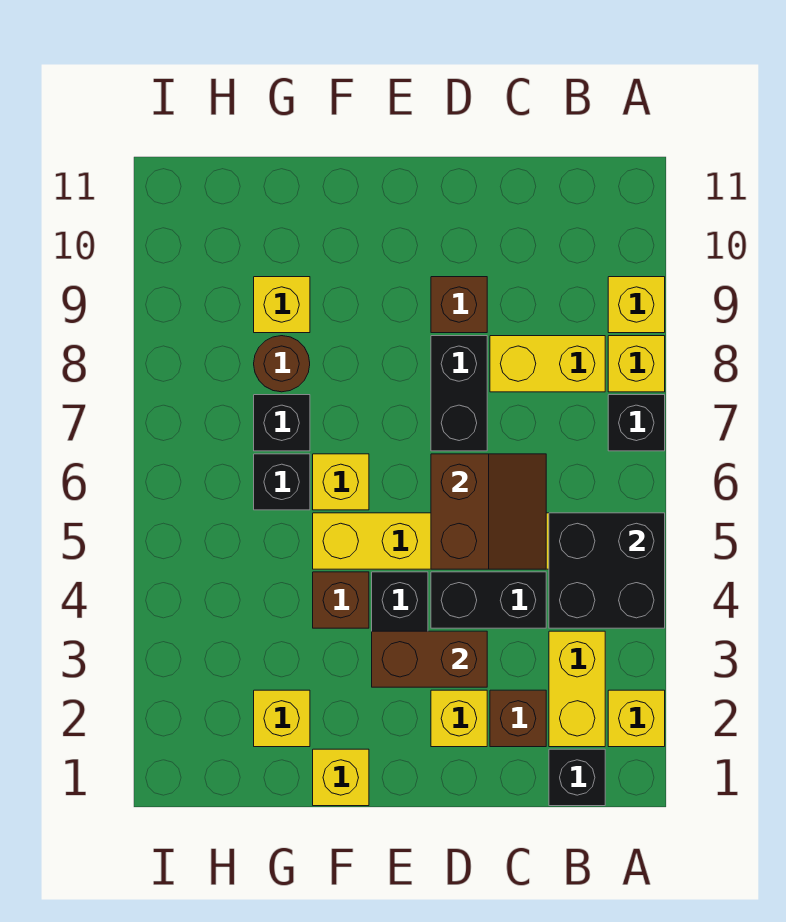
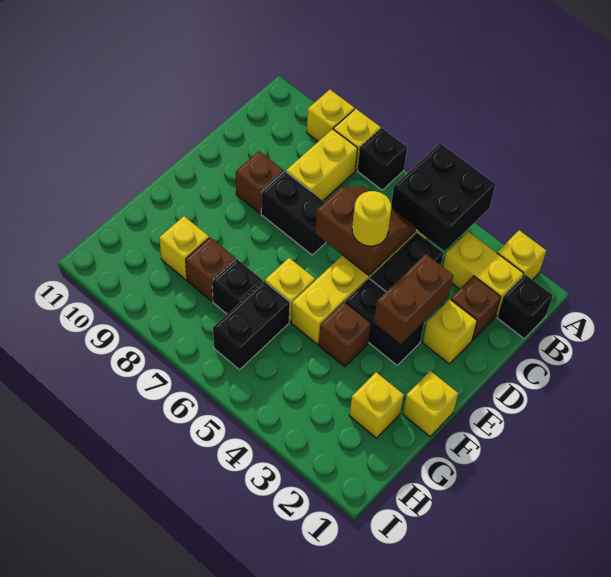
none -> yellow round brick D5 level 3
black brick G6 level 1 -> black brick G6:H6 level 1
brown round brick G8 level 1 -> brown brick G8 level 1

